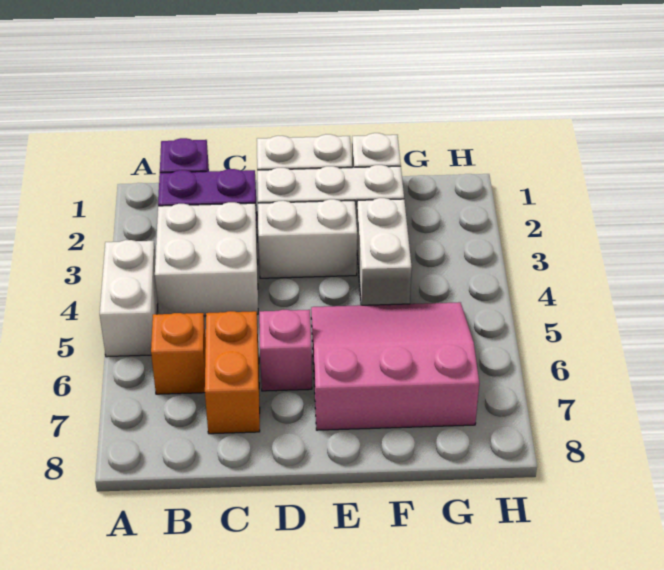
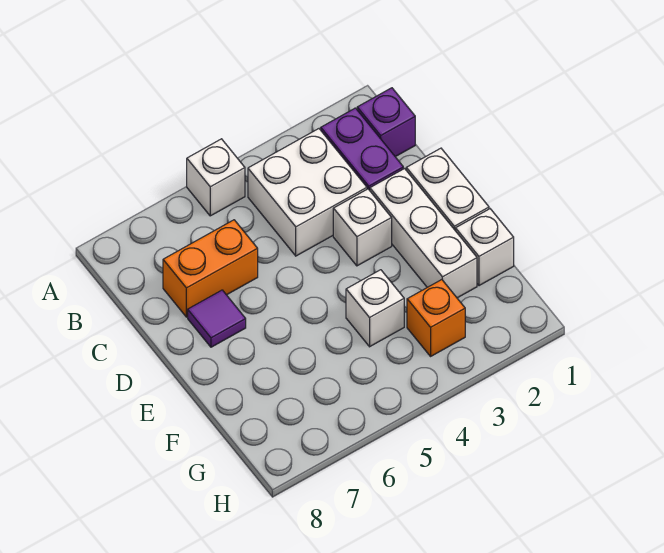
white brick A4:A5 level 1 -> white brick A5 level 1
orange brick B6 level 1 -> orange brick G3 level 1
white brick D3:E3 level 1 -> white brick D3 level 1
pink brick D6 level 1 -> none
none -> purple tile D7 level 1
pink slope E5:G7 level 1 top 7 -> none
white brick F3:F4 level 1 -> white brick F4 level 1

